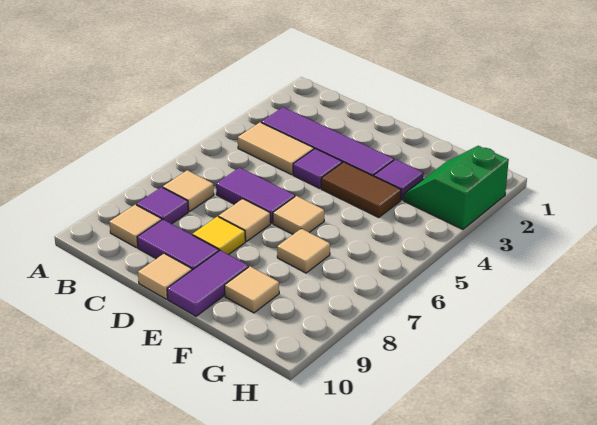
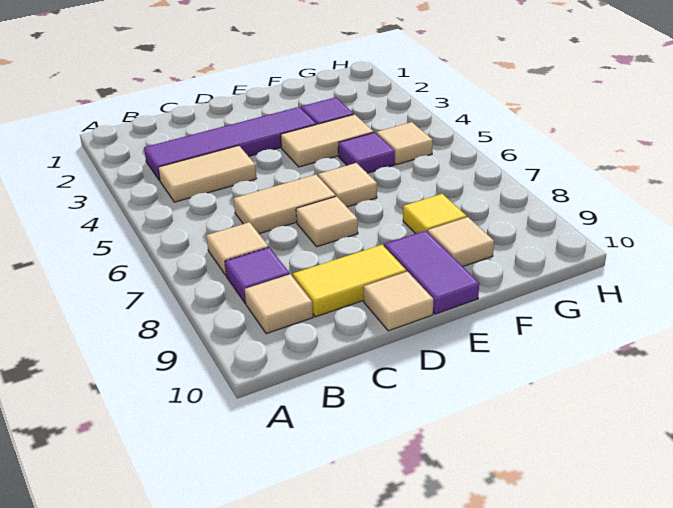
purple tile C6:D6 level 1 -> tan tile C6:D6 level 1
purple tile C9:D9 level 1 -> yellow tile C9:D9 level 1
purple tile D4 level 1 -> purple tile F5 level 1
yellow tile D8 level 1 -> yellow tile F8 level 1
brown tile E4:F4 level 1 -> tan tile E4:F4 level 1
tan tile F7 level 1 -> tan tile G5 level 1
green slope G2:H3 level 1 top H -> none

